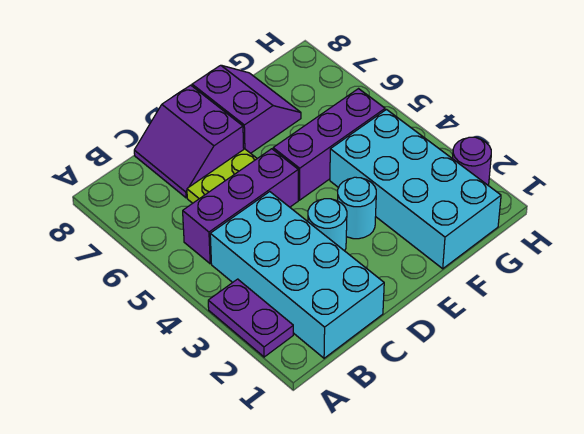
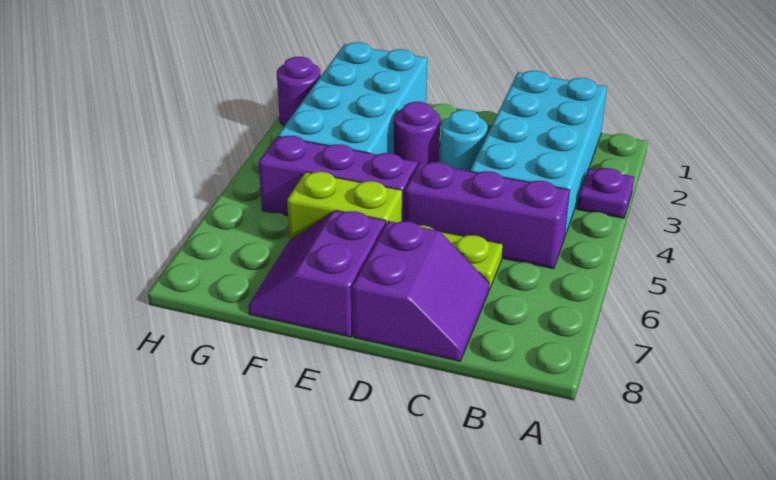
purple plate A2:A3 level 1 -> purple plate A3 level 1
cyan round brick E3 level 1 -> purple round brick E3 level 1
none -> lime brick E6:F6 level 1

